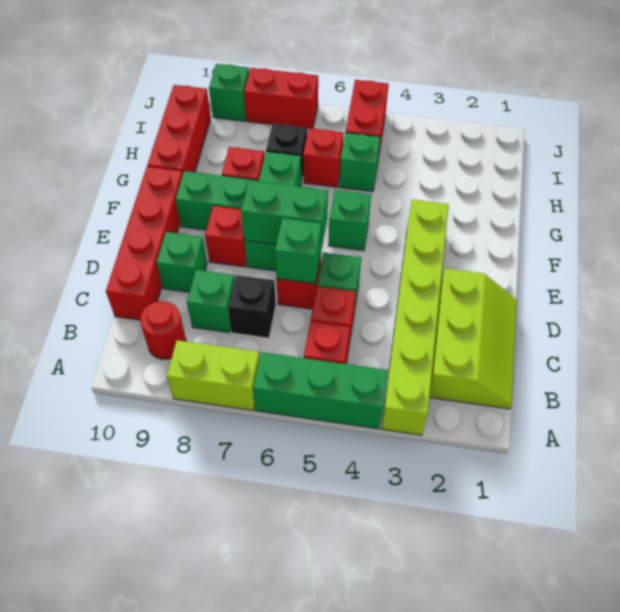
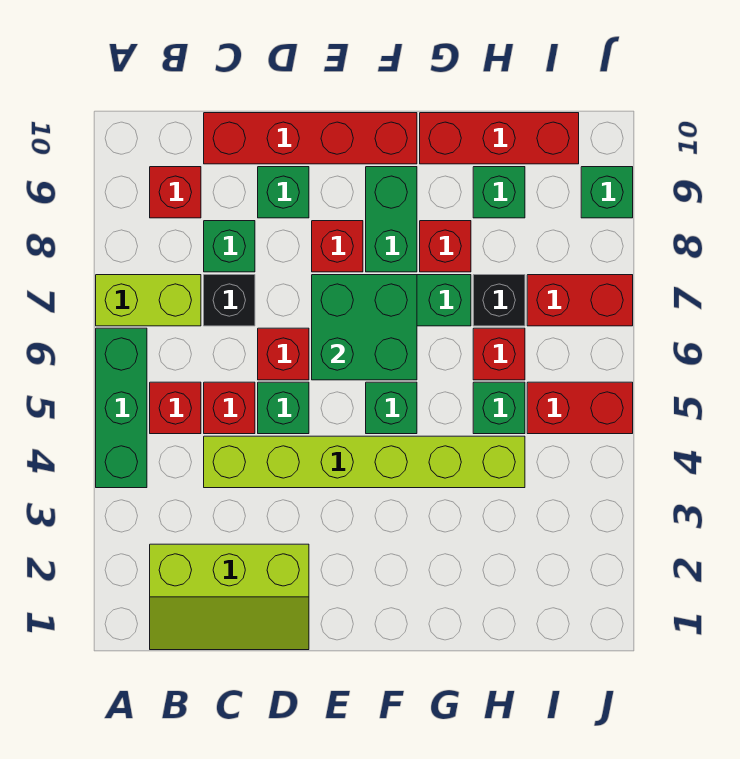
lime brick A3:F3 level 1 -> lime brick C4:H4 level 1
lime brick A7:A8 level 1 -> lime brick A7:B7 level 1
red round brick B9 level 1 -> red brick B9 level 1
green brick D6 level 2 -> green brick H9 level 1
green brick E6:E7 level 2 -> green brick E6:F7 level 2
red brick J7:J8 level 1 -> red brick I7:J7 level 1

